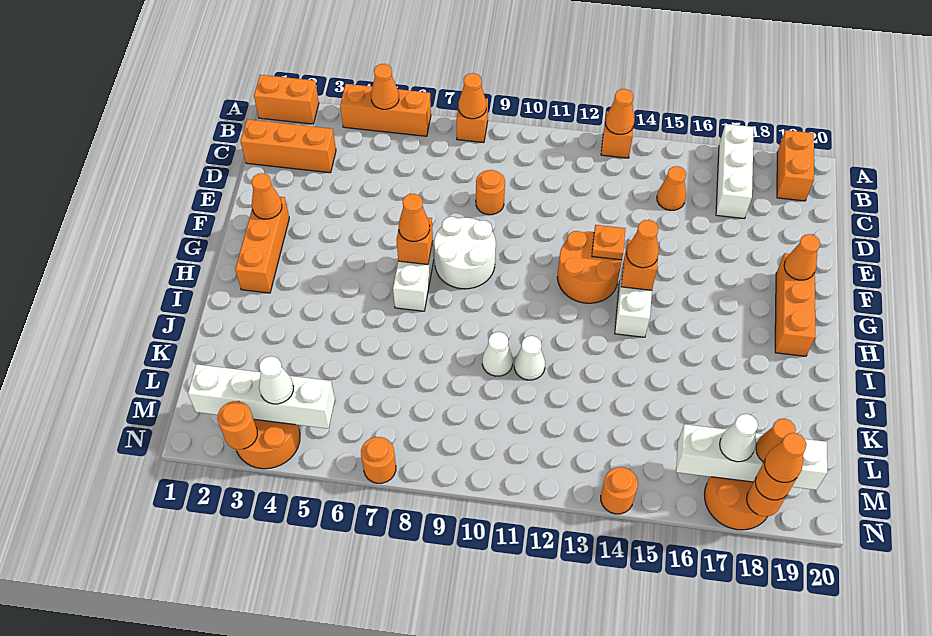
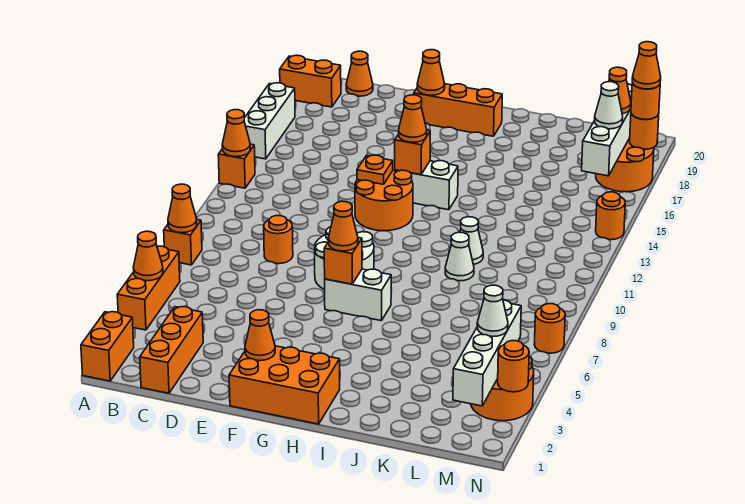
white brick A17:C17 level 1 -> white brick A15:A17 level 1
orange cone C15 level 1 -> orange cone C20 level 1
orange brick F2:H2 level 1 -> orange brick F1:H2 level 1

